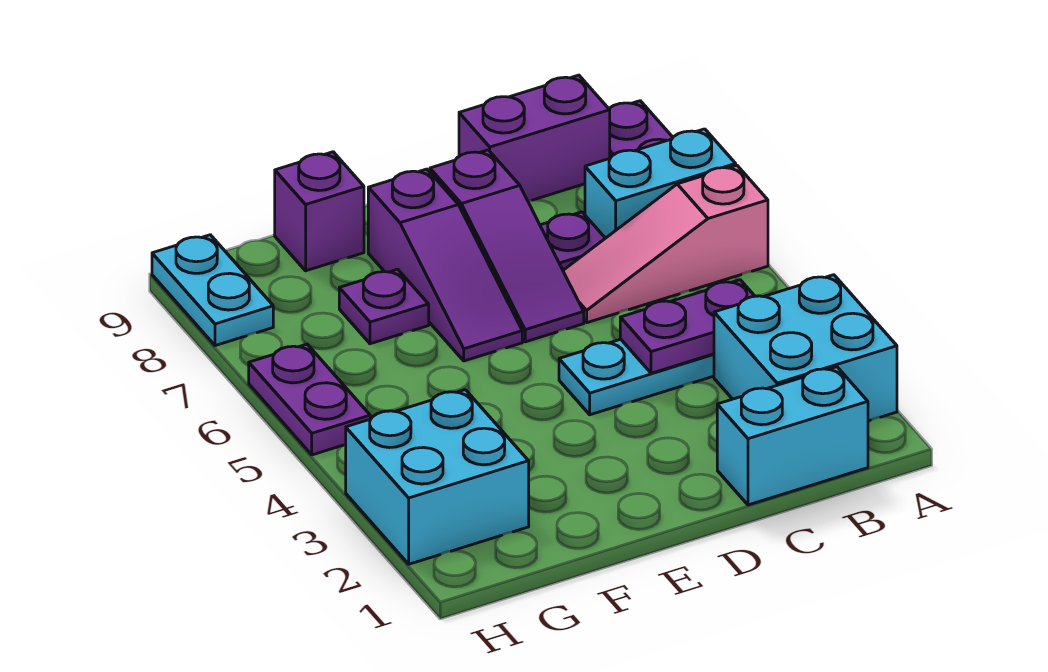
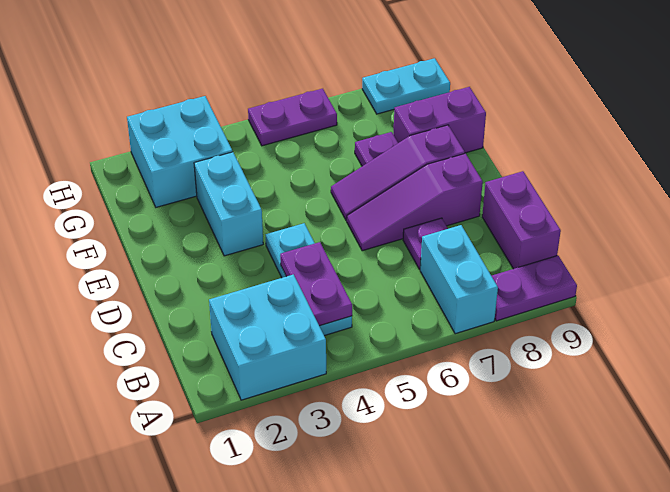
pink slope A6:C6 level 1 top A -> none
cyan brick B1:C1 level 1 -> cyan brick E3:F3 level 1
purple brick F9 level 1 -> purple brick F8:F9 level 1

